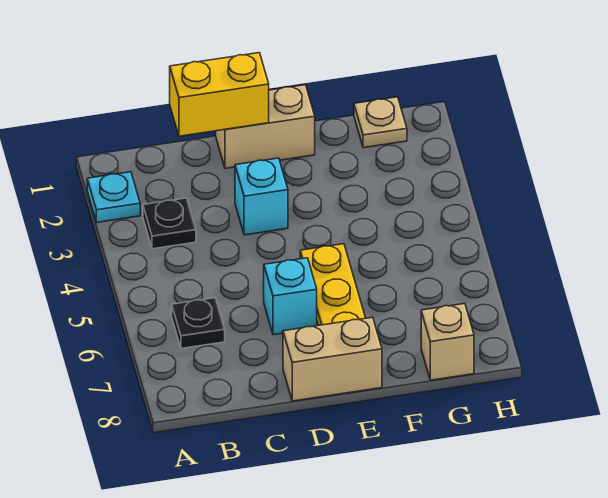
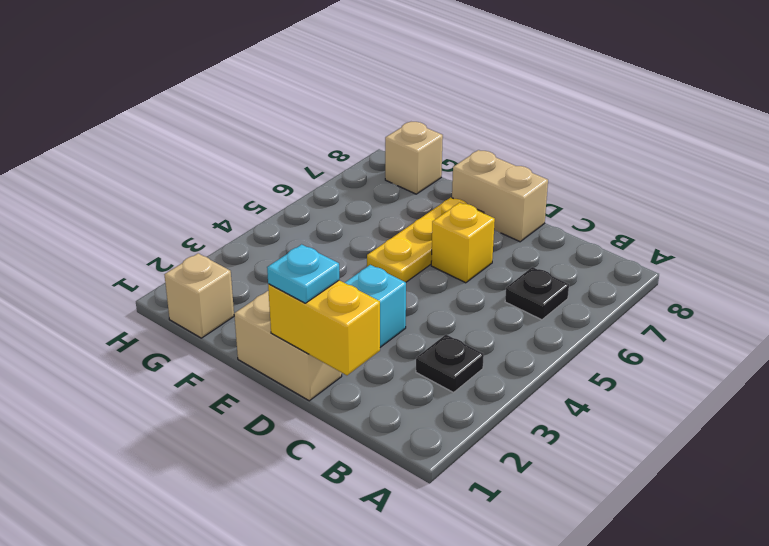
cyan plate A2 level 1 -> cyan plate D1 level 3
cyan brick D6 level 1 -> yellow brick D6 level 1
tan plate G1 level 1 -> tan brick G1 level 1

